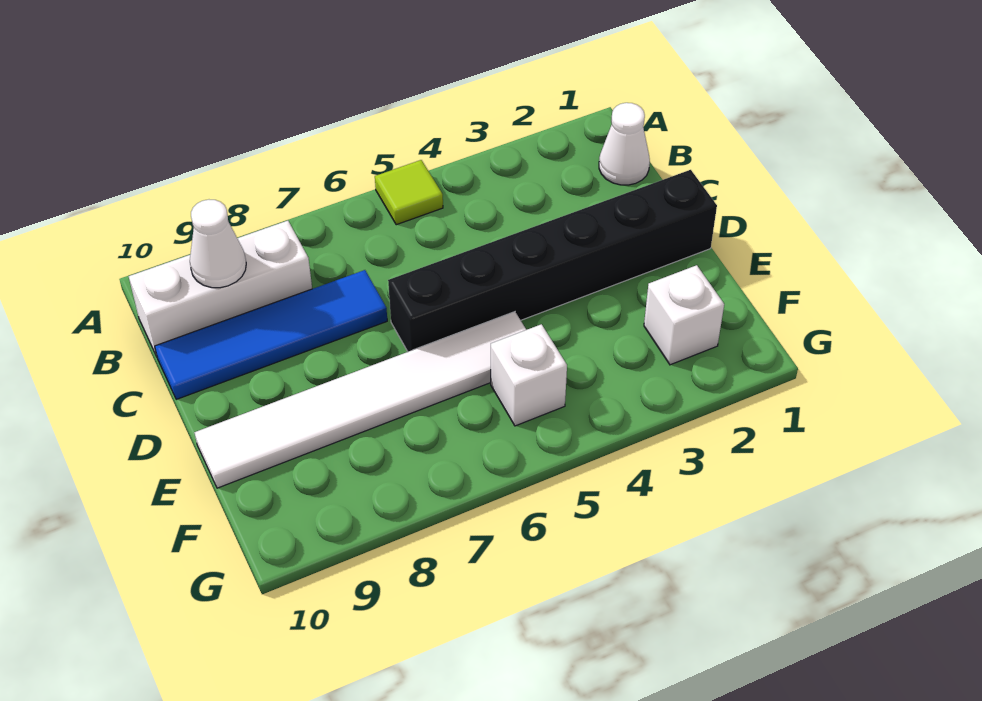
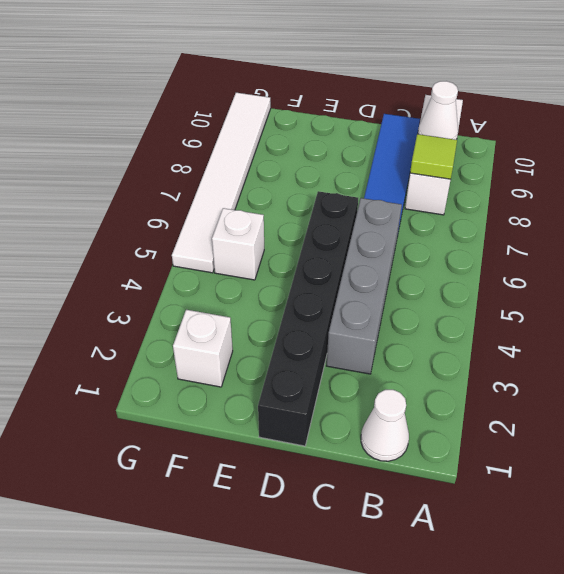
lime tile A5 level 1 -> lime tile B8 level 2
none -> grey brick C3:C6 level 1
white tile E5:E10 level 1 -> white tile G5:G10 level 1

